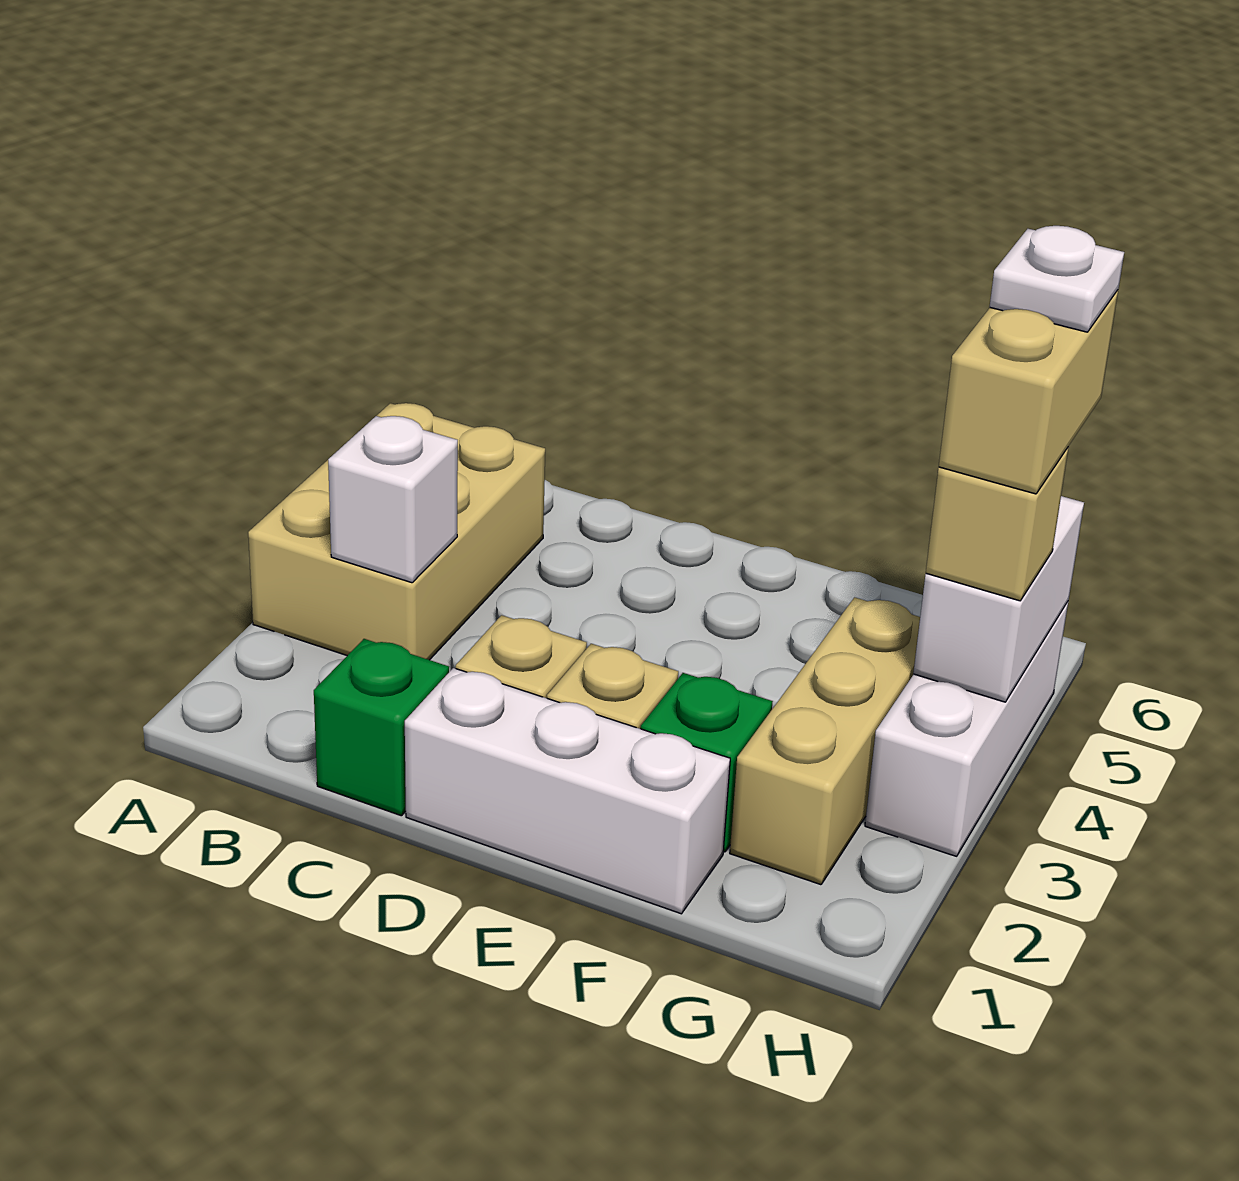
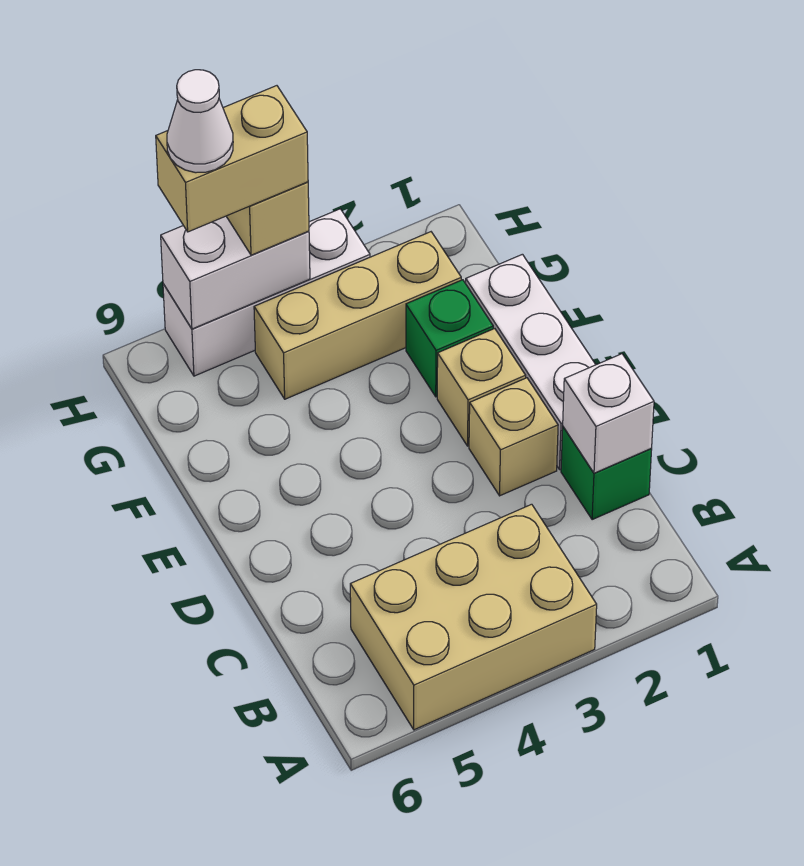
white brick B3 level 2 -> white brick C1 level 2
white plate H5 level 5 -> white cone H5 level 5

